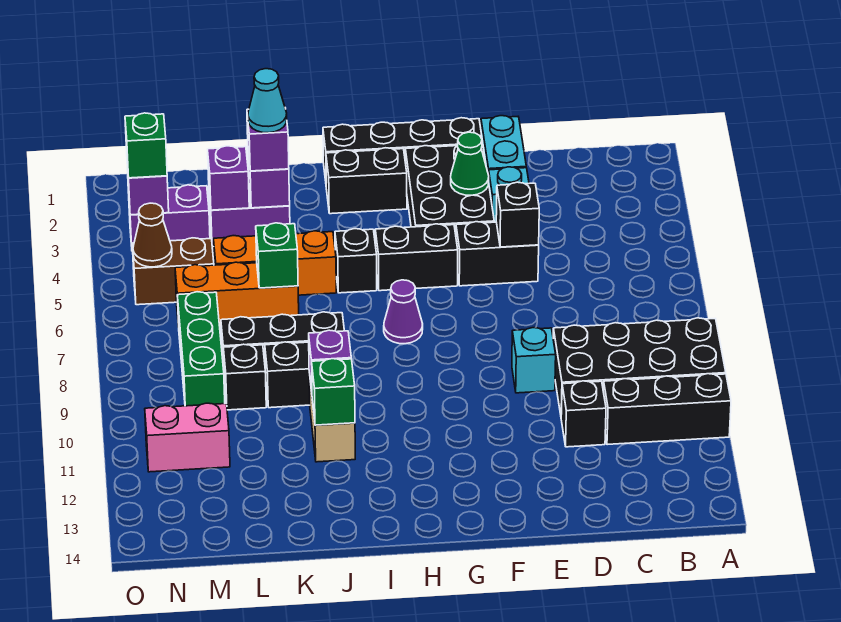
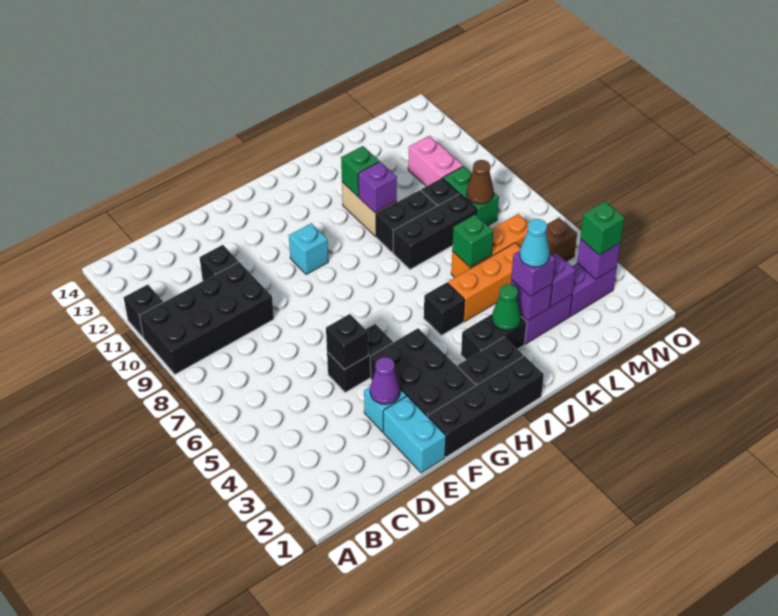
black brick A11:C11 level 1 -> black brick A11 level 1
cyan brick E9 level 1 -> cyan brick G10 level 1
green cone F3 level 2 -> green cone J3 level 2
black brick G5:H5 level 1 -> black brick I3:J3 level 1
purple cone H7 level 1 -> purple cone E3 level 2
brown brick M5:N5 level 1 -> brown brick N5 level 1
green brick M7:M9 level 1 -> green brick M8:M9 level 1
pink brick M11:N11 level 1 -> pink brick M10:M11 level 1
brown cone N5 level 2 -> brown cone M8 level 2

